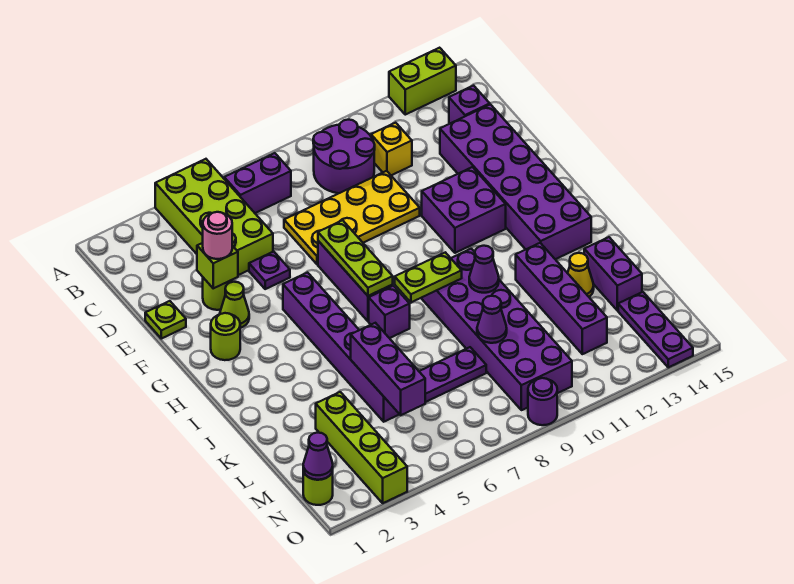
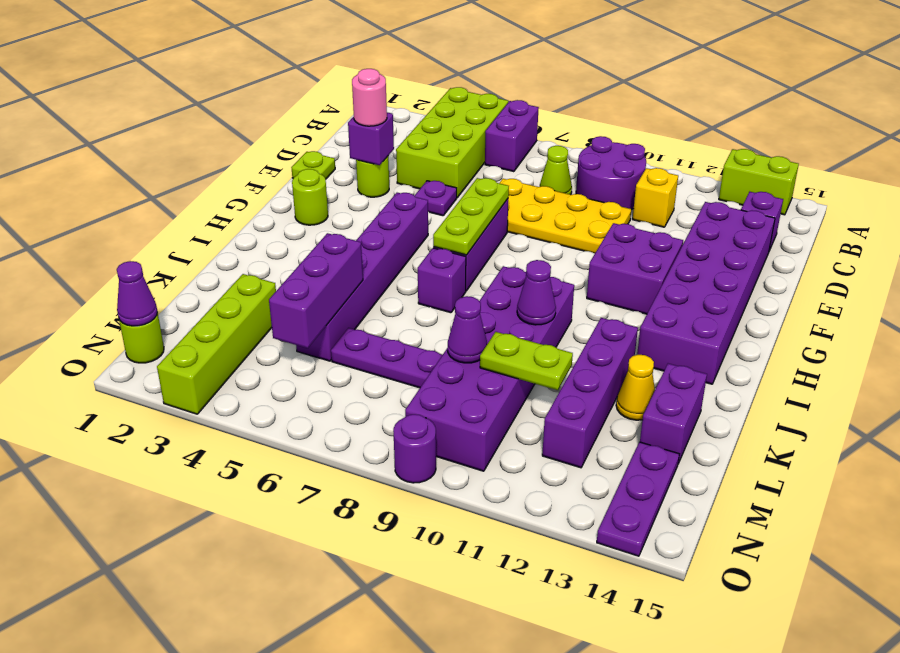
purple brick B6:B7 level 1 -> purple brick A6:B6 level 1
lime brick E3 level 2 -> purple brick E3 level 2
lime cone F3 level 1 -> lime cone C8 level 1
lime plate I8:I9 level 2 -> lime plate L10:L11 level 2

